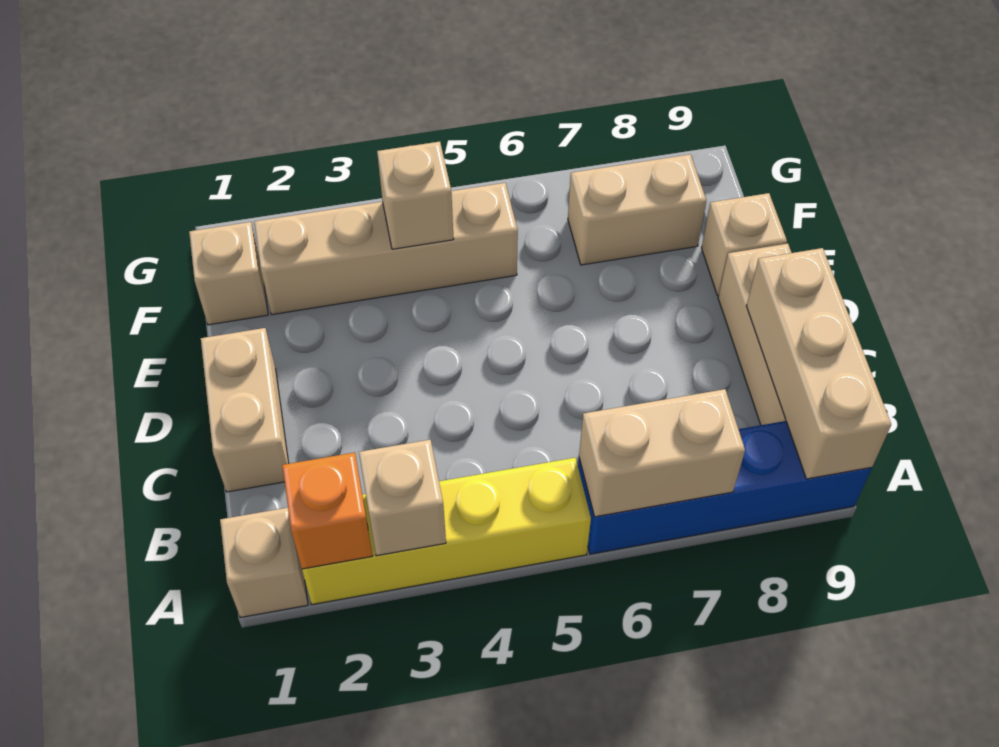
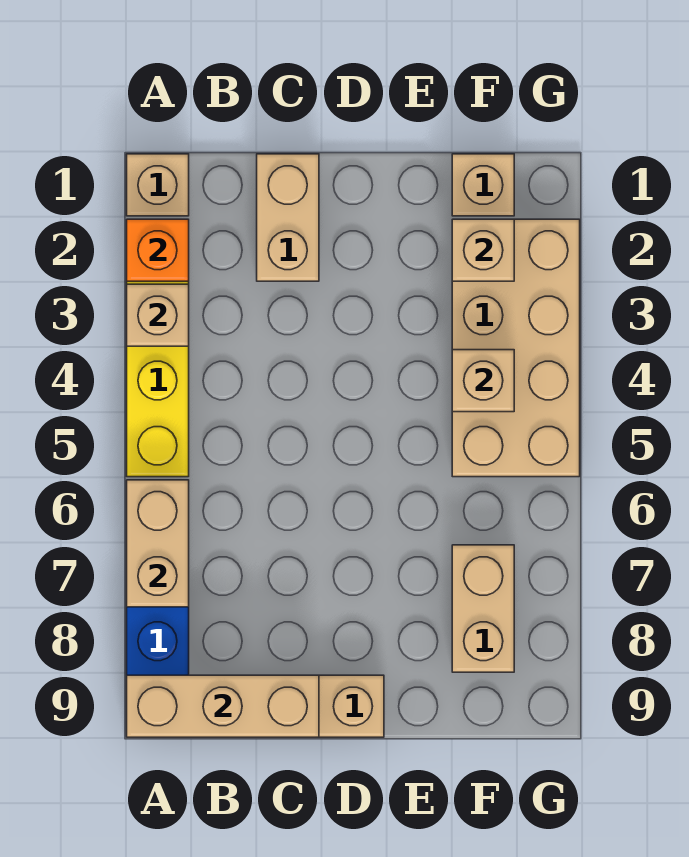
tan brick C1:D1 level 1 -> tan brick C1:C2 level 1
tan brick E9 level 1 -> tan brick F2 level 2
tan brick F2:F5 level 1 -> tan brick F2:G5 level 1

